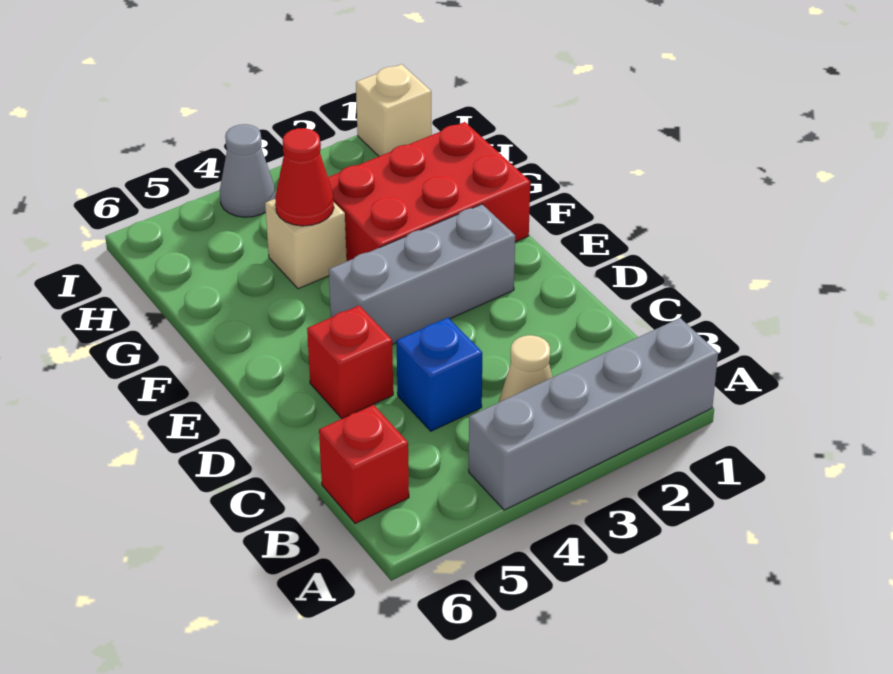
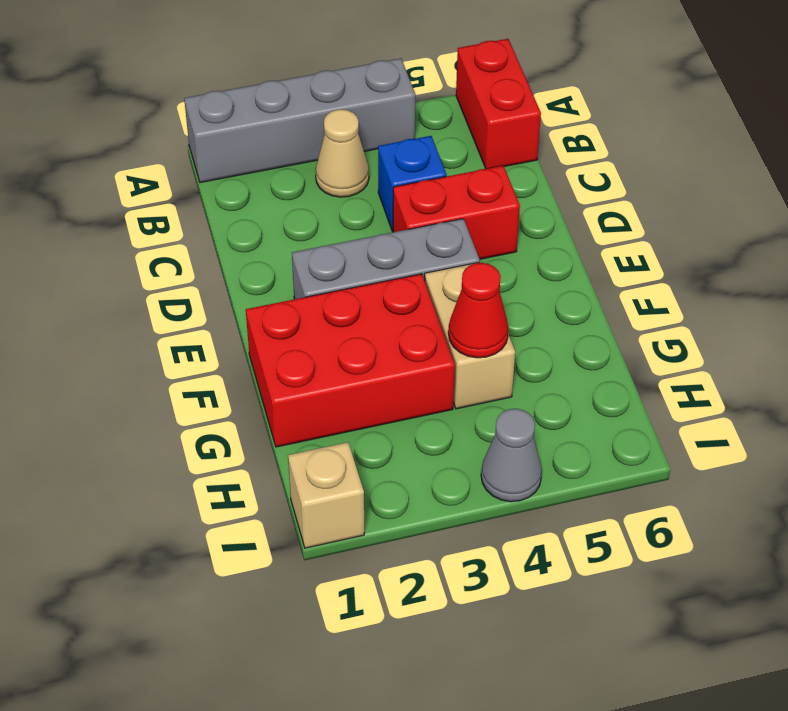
red brick B6 level 1 -> red brick A6:B6 level 1
red brick D5 level 1 -> red brick D4:D5 level 1
tan brick G4 level 1 -> tan brick F4:G4 level 1

